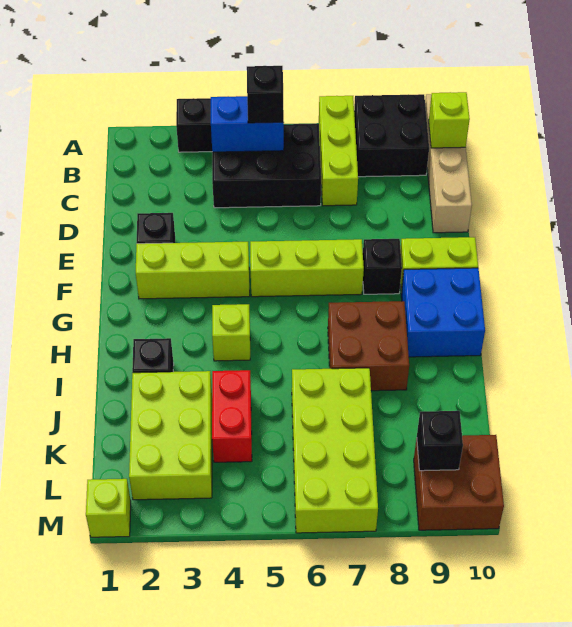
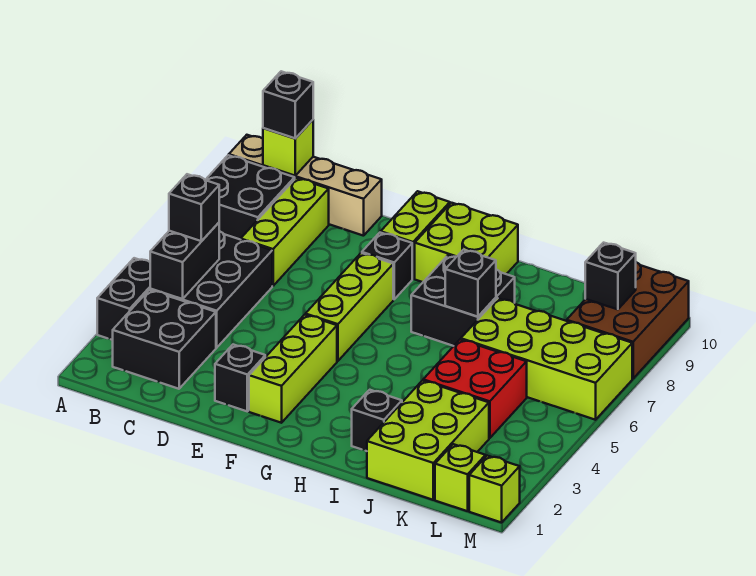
lime brick A7:C7 level 1 -> lime brick C7:C9 level 1
none -> black brick B2:C3 level 1
blue brick B4:B5 level 2 -> black brick B4:B5 level 2
none -> black brick B10 level 3
blue brick G9:H10 level 1 -> lime brick G9:H10 level 1
lime brick H4 level 1 -> lime brick L1 level 1
brown brick H7:I8 level 1 -> black brick H7:I8 level 1
none -> black brick I7 level 2
lime brick J2:L3 level 1 -> lime brick J1:K3 level 1
red brick J4:K4 level 1 -> red brick J4:K5 level 1
brown brick L9:M10 level 1 -> brown brick L8:M10 level 1

